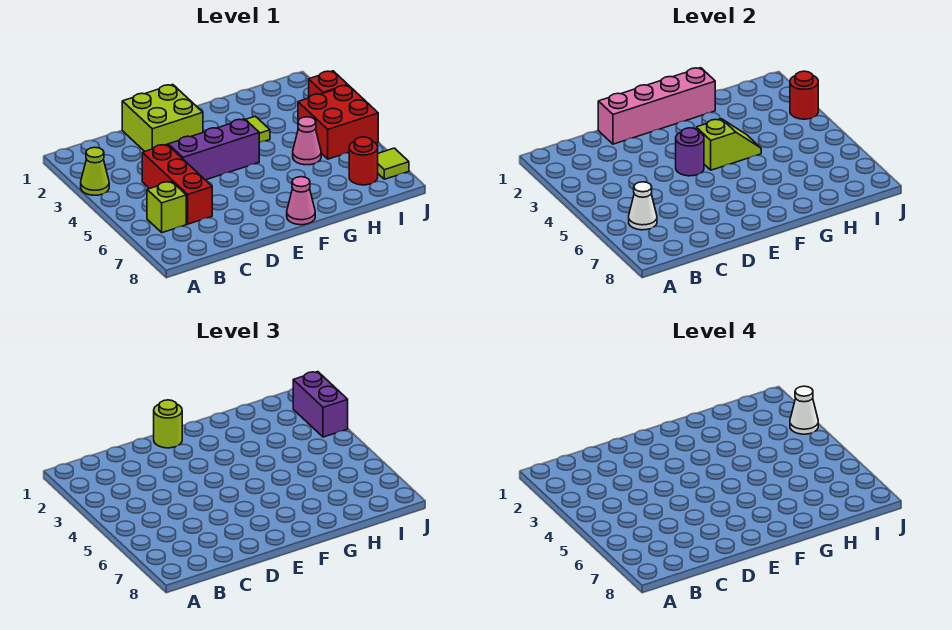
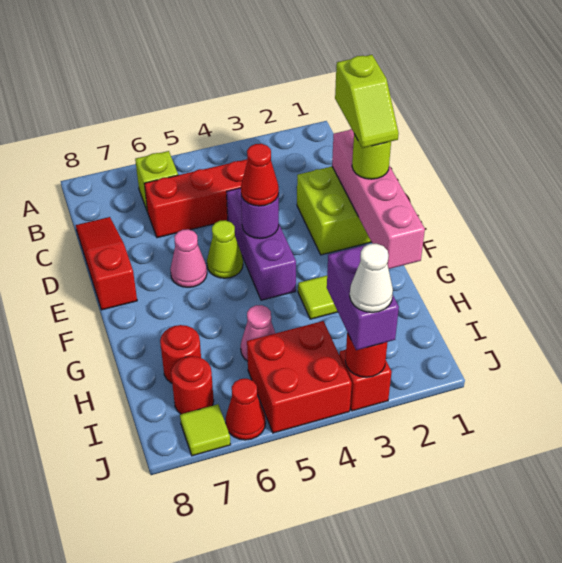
lime cone A3 level 1 -> lime cone E5 level 1
white cone B6 level 2 -> none
none -> red slope C8:E8 level 1 top E
none -> red cone E4 level 3
lime slope F4:G4 level 2 top F -> lime slope D1:E1 level 4 top D
pink cone F8 level 1 -> pink cone E6 level 1
none -> red round brick H7 level 1
purple brick J2:J3 level 3 -> purple brick I3:J3 level 3
none -> red cone J6 level 1

